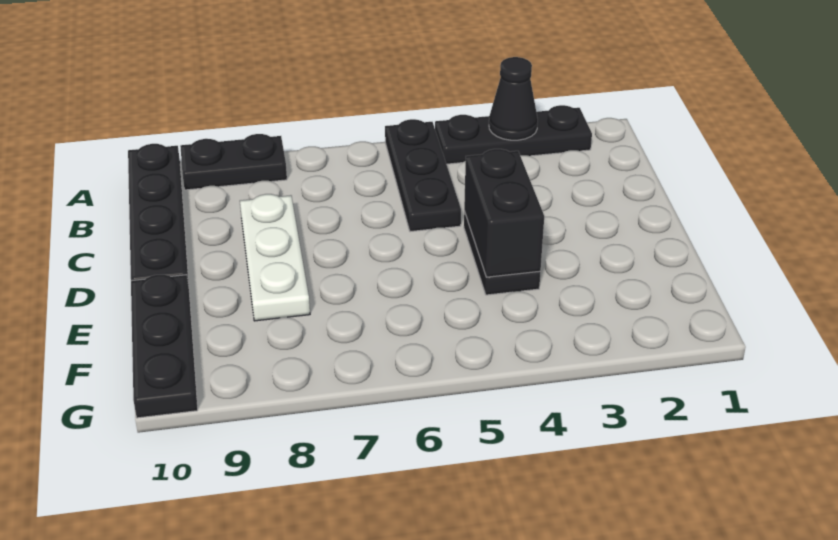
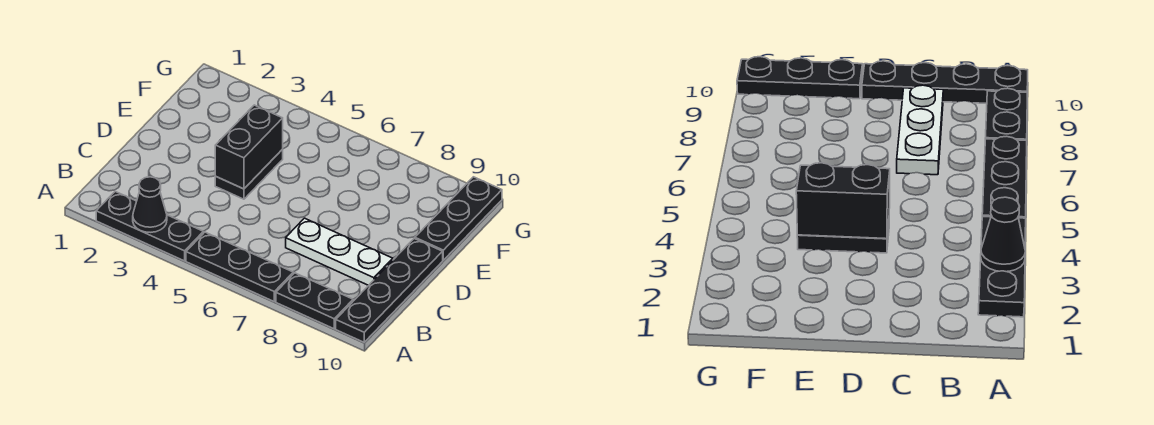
black plate A5:C5 level 1 -> black plate A5:A7 level 1
white plate C8:E8 level 1 -> white plate C7:C9 level 1

